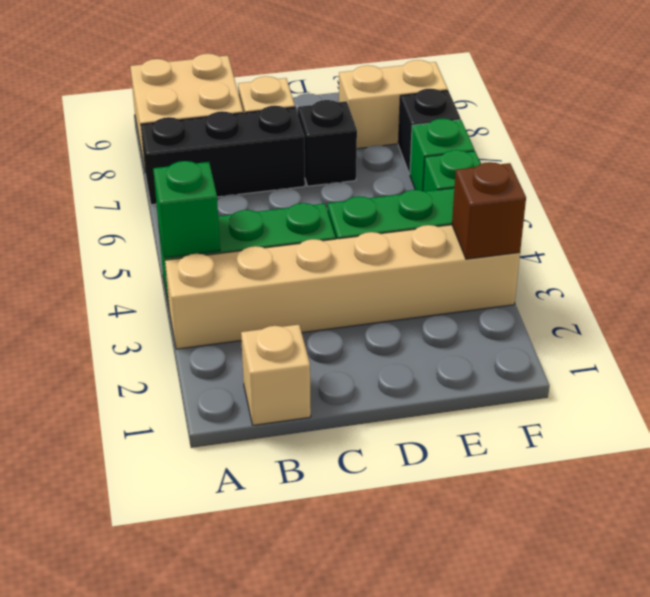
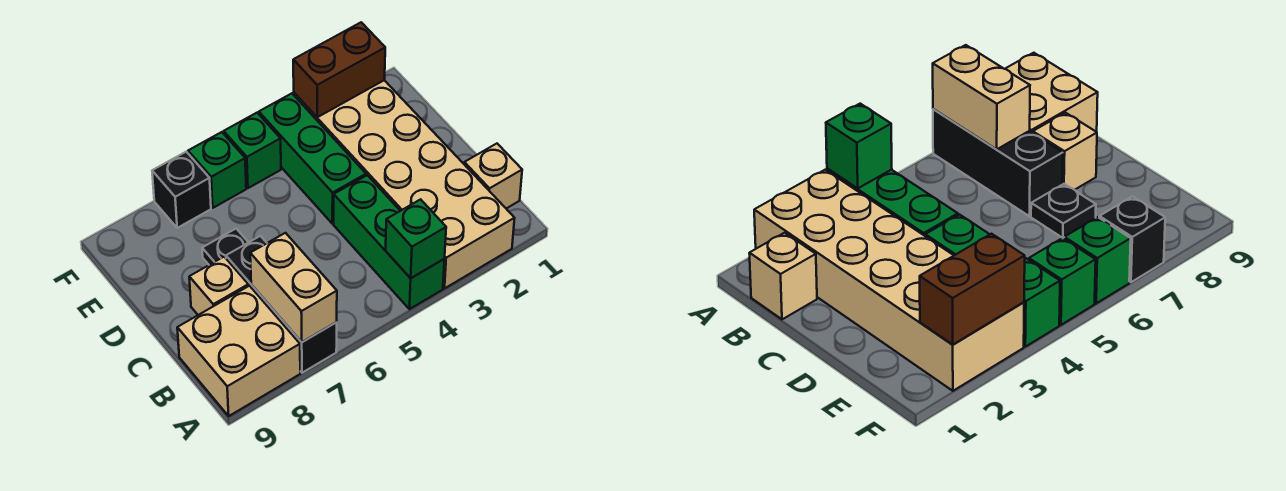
tan brick A3:F3 level 1 -> tan brick A2:F3 level 1
black brick D7 level 1 -> black plate D7 level 1
tan brick E8:F8 level 1 -> tan brick A7:B7 level 2
brown brick F3 level 2 -> brown brick F2:F3 level 2

